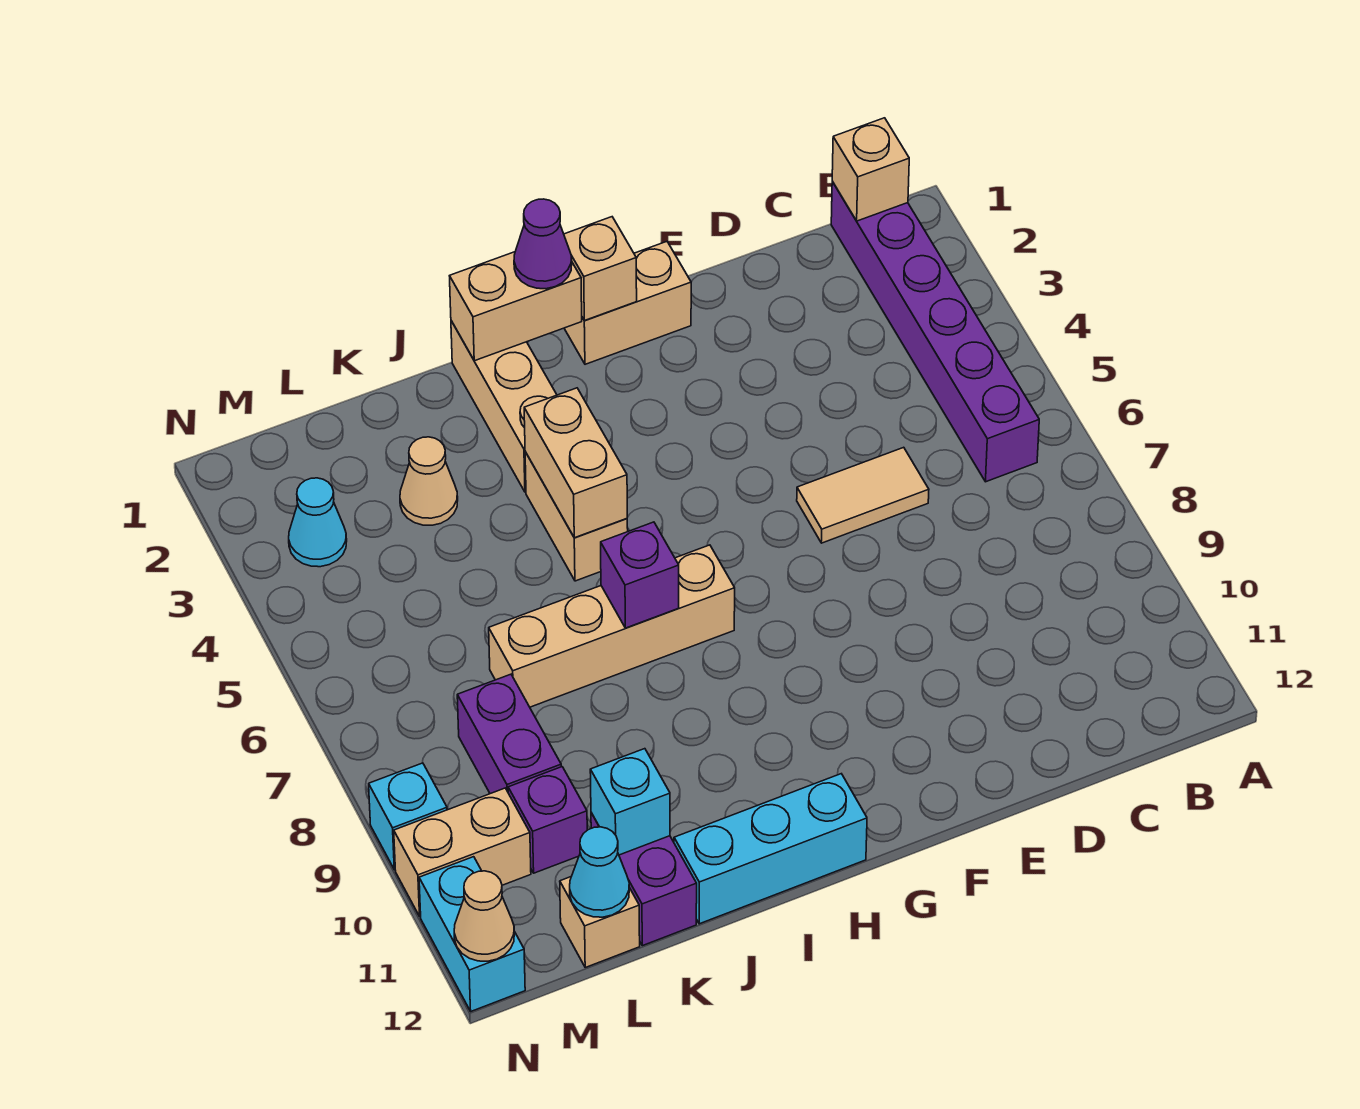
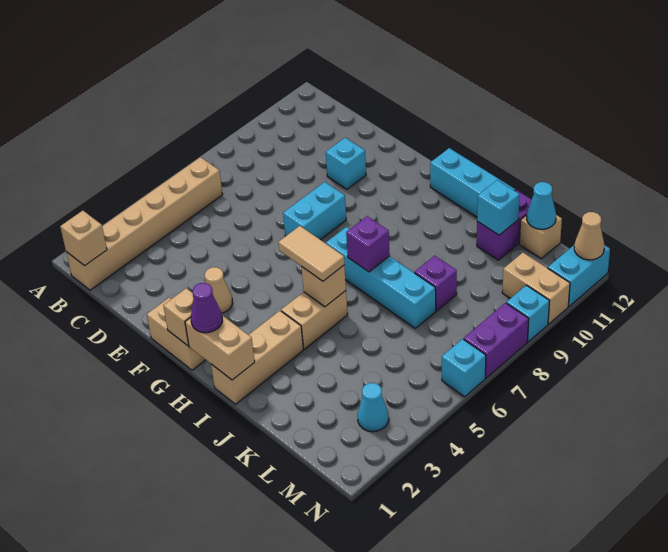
purple brick B1:B6 level 1 -> tan brick B1:B6 level 1
tan tile D6:E6 level 1 -> tan tile H5:I5 level 3
none -> cyan brick E10 level 1
none -> cyan brick F7:F8 level 1
tan brick H7:K7 level 1 -> cyan brick H7:K7 level 1
tan brick I4:I5 level 2 -> tan brick I5 level 2
tan cone K3 level 1 -> tan cone F3 level 1
purple brick L8:L9 level 1 -> purple brick N7:N8 level 1
purple brick L10 level 1 -> purple brick K8 level 1
none -> cyan brick N6 level 1

